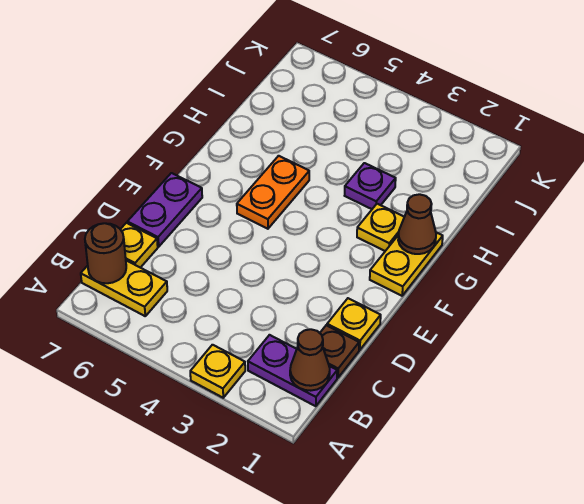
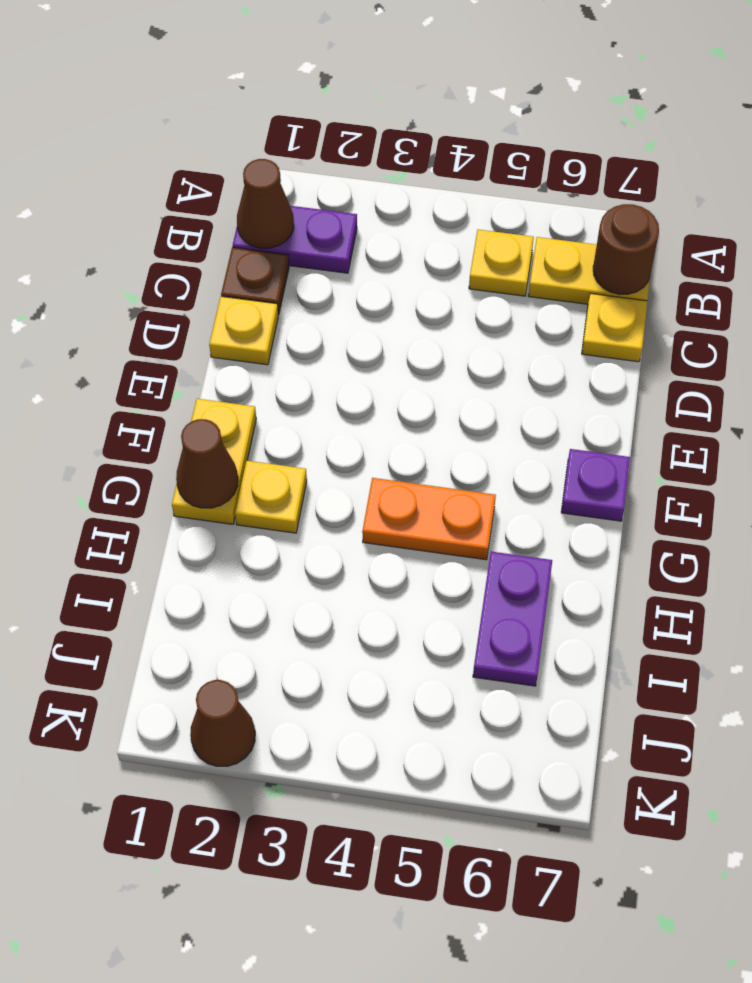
yellow plate A3 level 1 -> yellow plate B5 level 1
purple plate D7:E7 level 1 -> purple plate H6:I6 level 1
orange plate F5:G5 level 1 -> orange plate G4:G5 level 1
purple plate H3 level 1 -> purple plate F7 level 1
none -> brown cone K2 level 1

